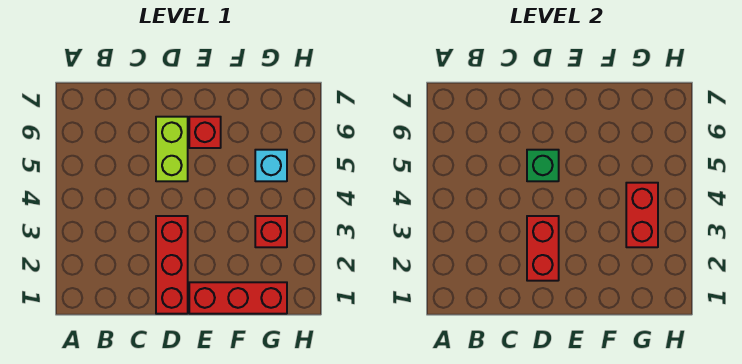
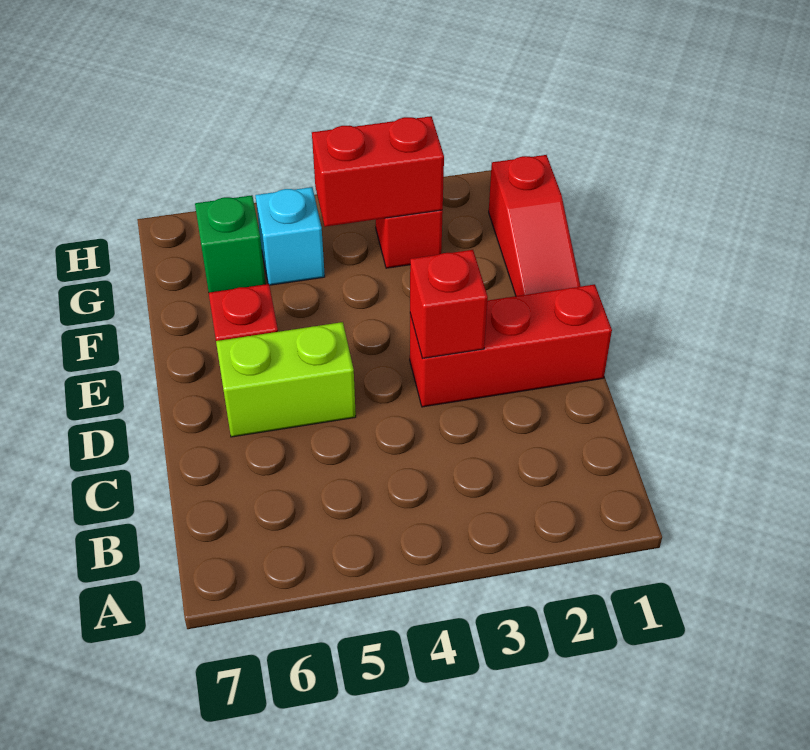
red brick D2:D3 level 2 -> red brick D3 level 2
green brick D5 level 2 -> green brick G6 level 1
red brick E1:G1 level 1 -> red slope E1:G1 level 1 top G

